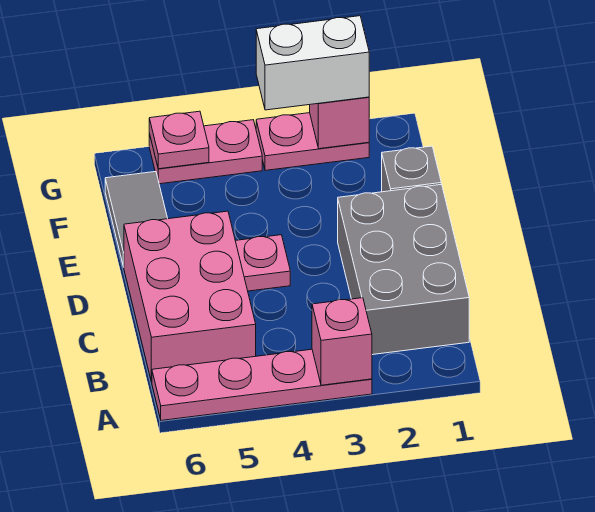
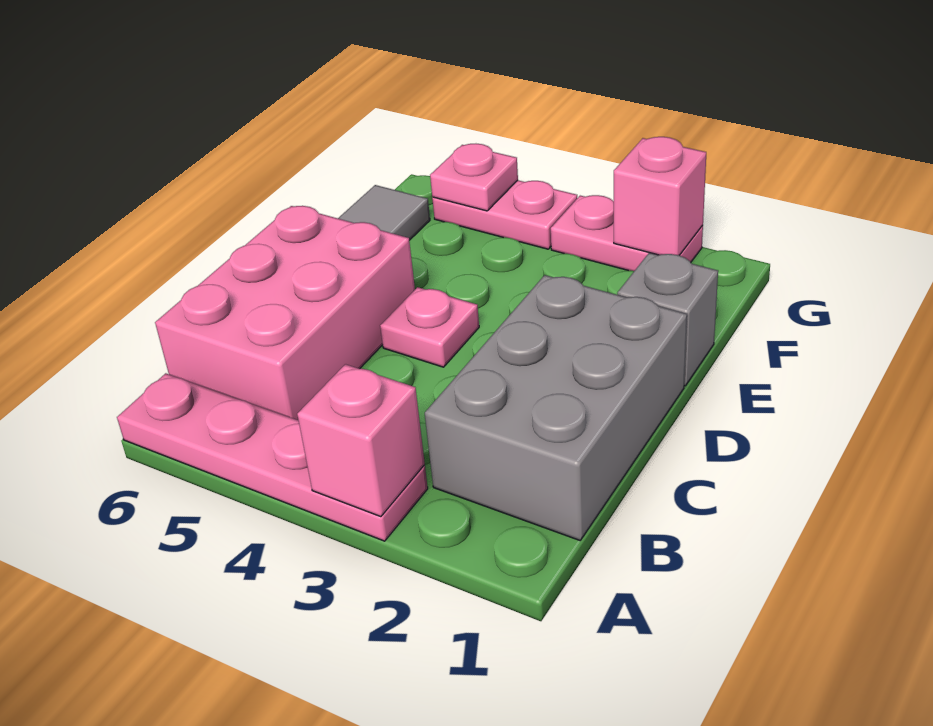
white brick G2:G3 level 3 -> none

